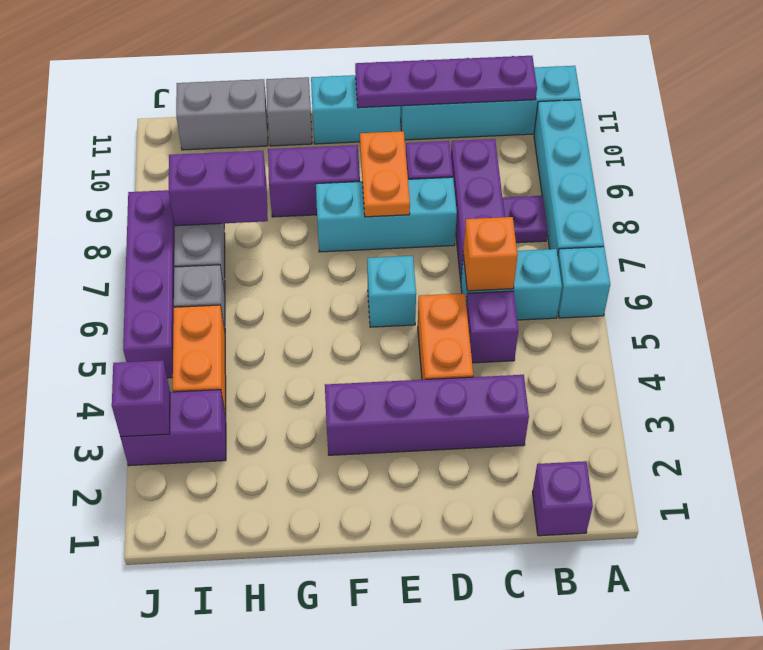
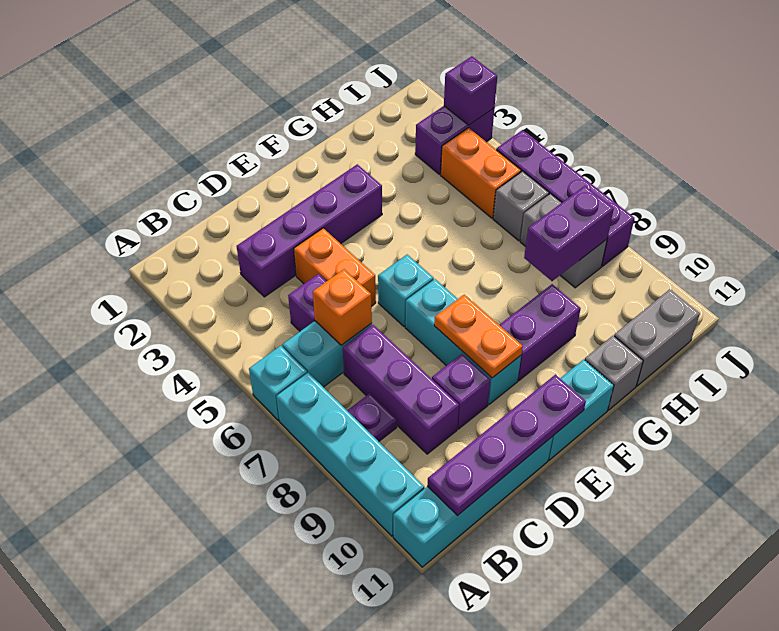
purple brick B1 level 1 -> none
cyan brick D8:F8 level 1 -> cyan brick E7:E9 level 1

